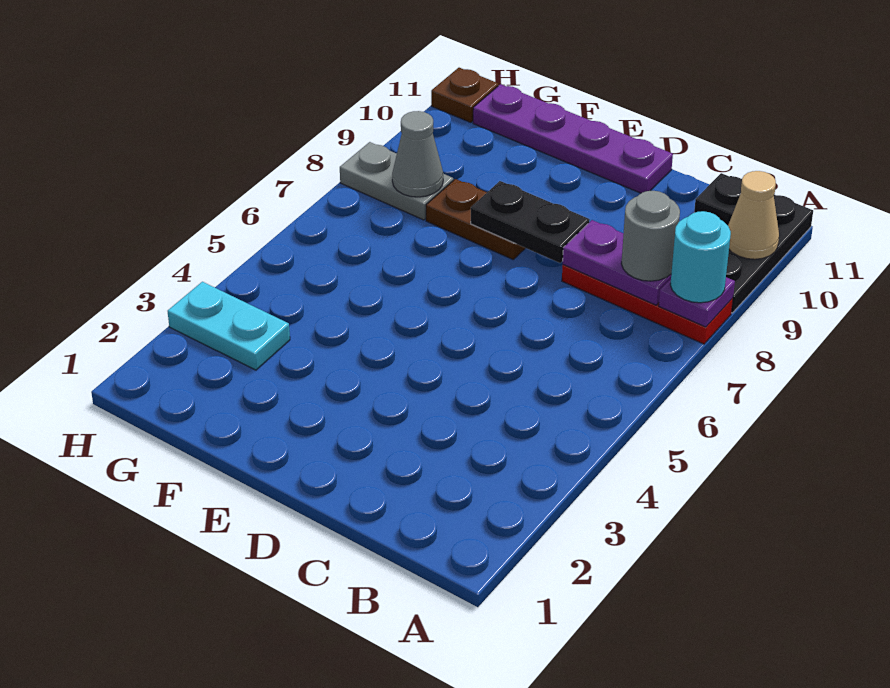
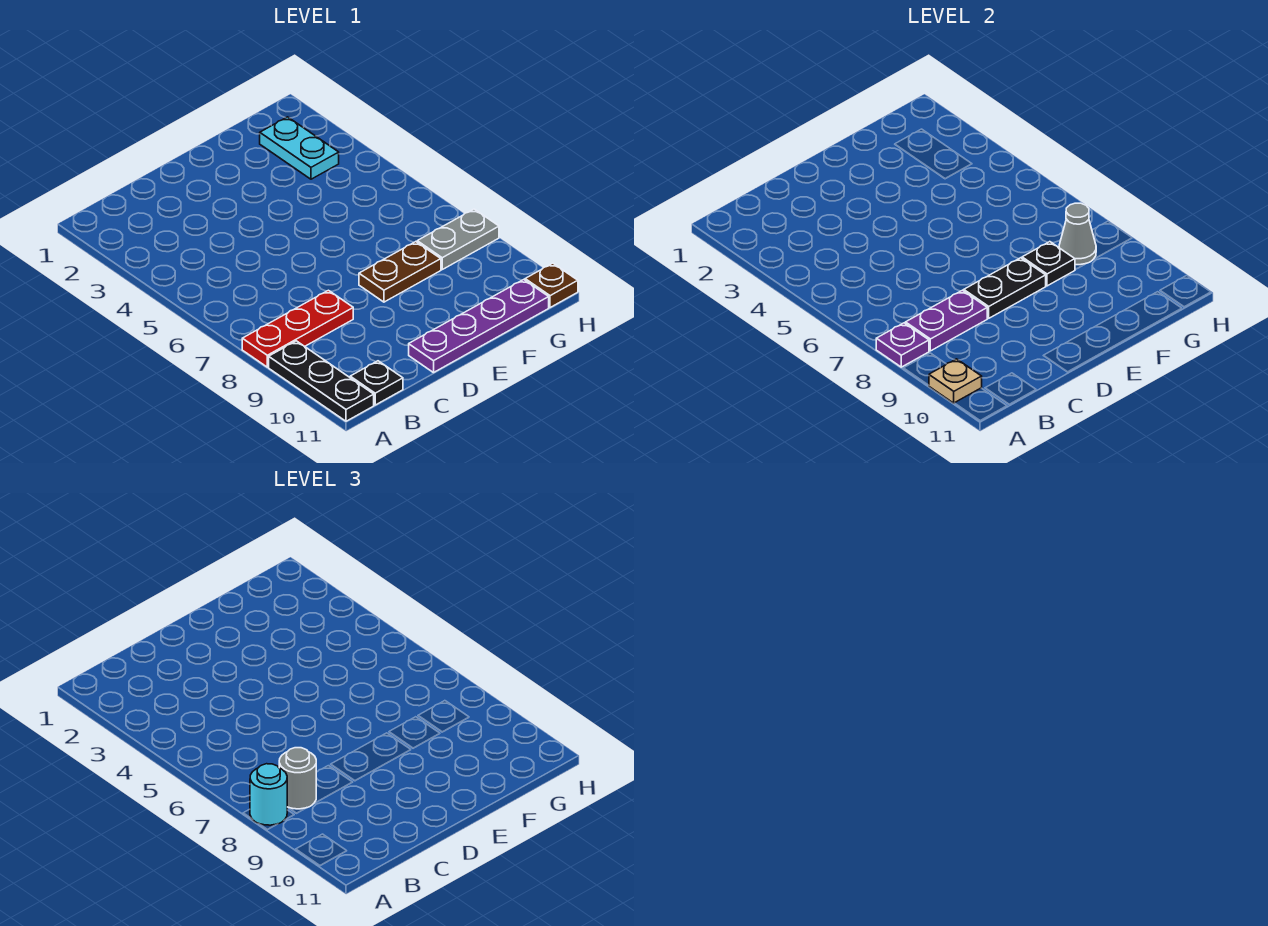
tan cone A10 level 2 -> tan plate A10 level 2
none -> black plate F8 level 2
cyan plate G3:H3 level 1 -> cyan plate G2:G3 level 1

